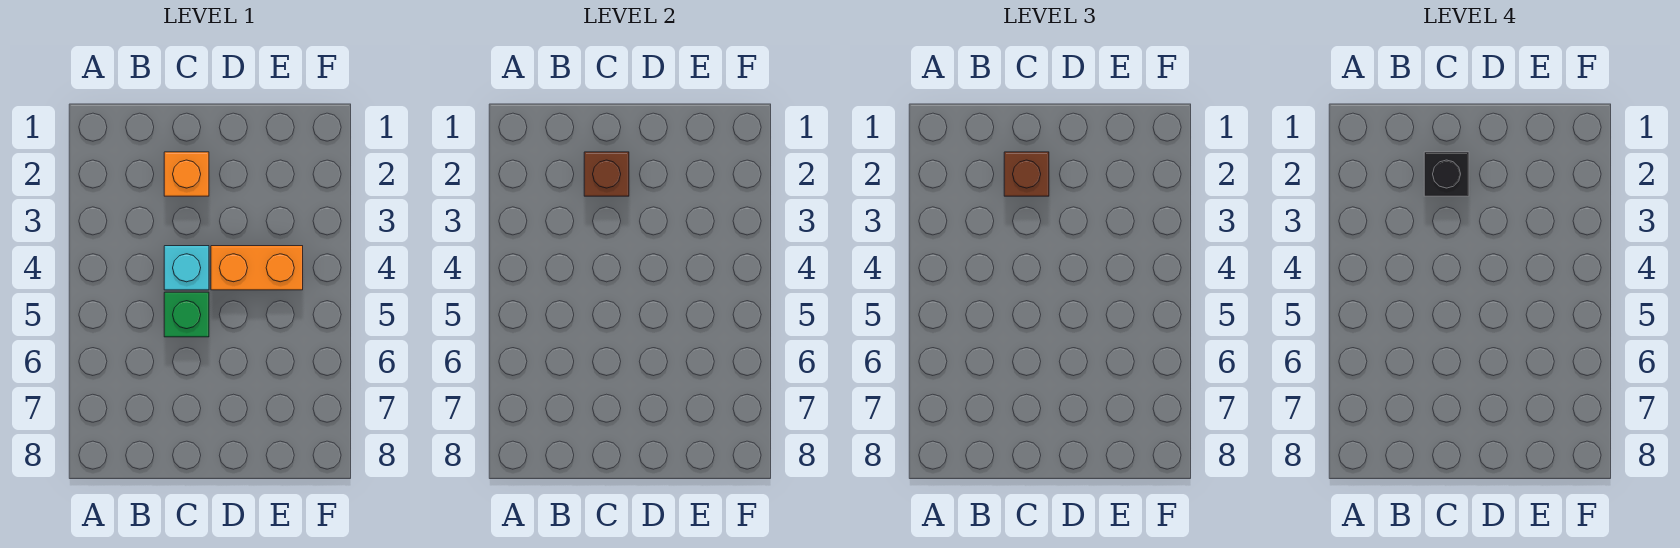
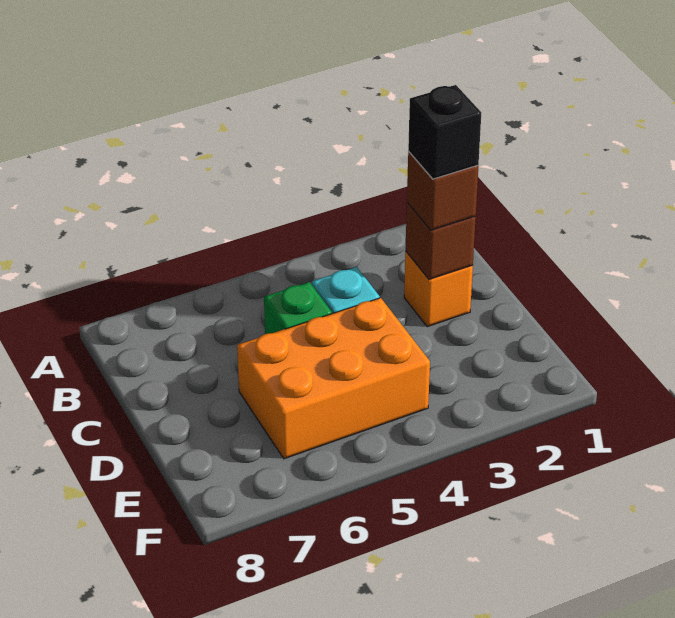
orange brick D4:E4 level 1 -> orange brick D4:E6 level 1

